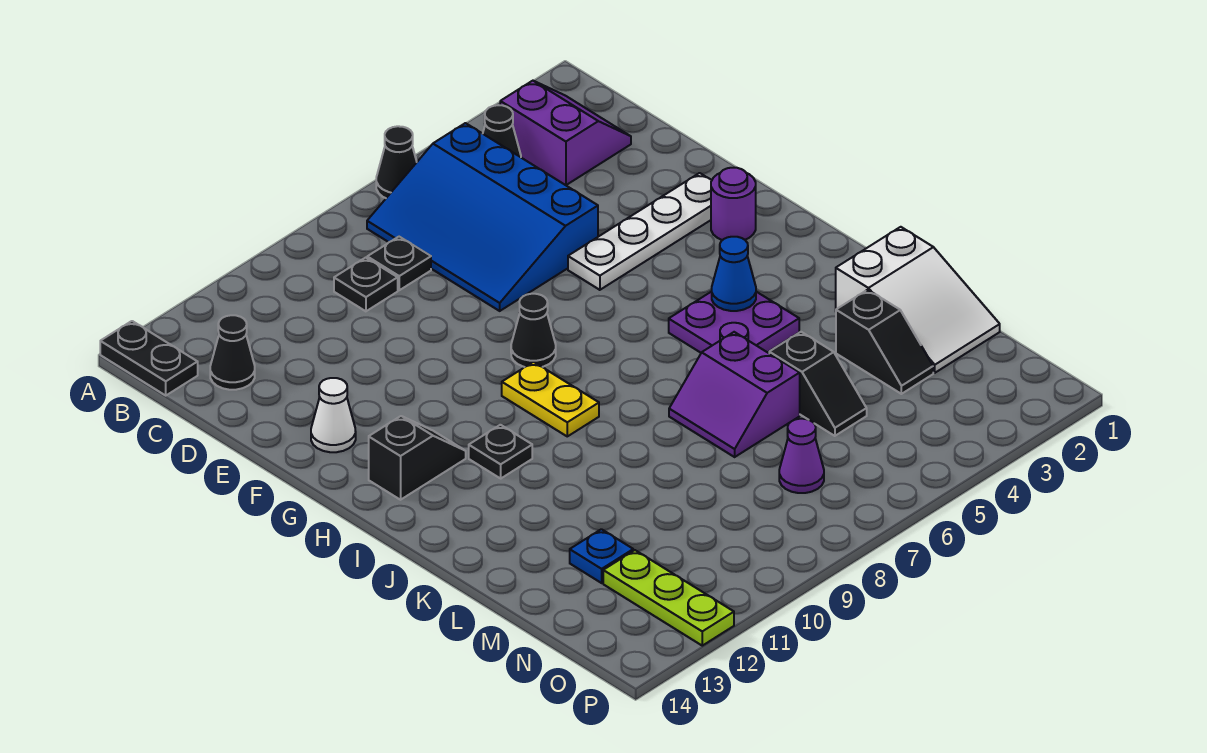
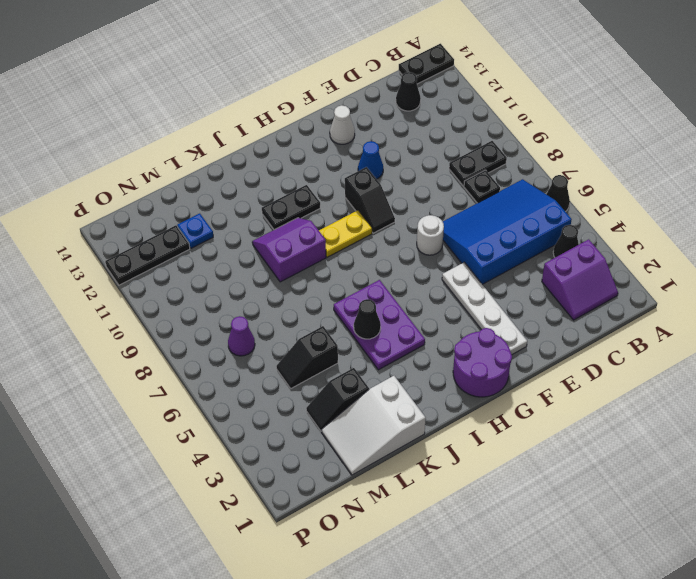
black plate C9 level 1 -> black plate B9:C9 level 1
none -> white round brick F7 level 1
purple round brick G2 level 1 -> purple round brick G1:H2 level 1
black cone G8 level 1 -> black cone J5 level 2
black slope H12:H13 level 1 top 13 -> black slope G9:G10 level 1 top 10
purple plate I4:J5 level 1 -> purple plate I4:J6 level 1
blue cone I4 level 2 -> blue cone F11 level 1
black plate I11 level 1 -> black plate I11:J11 level 1
purple slope K6:L7 level 1 top 6 -> purple slope J9:K10 level 1 top 9
lime plate N12:P12 level 1 -> black plate N12:P12 level 1

